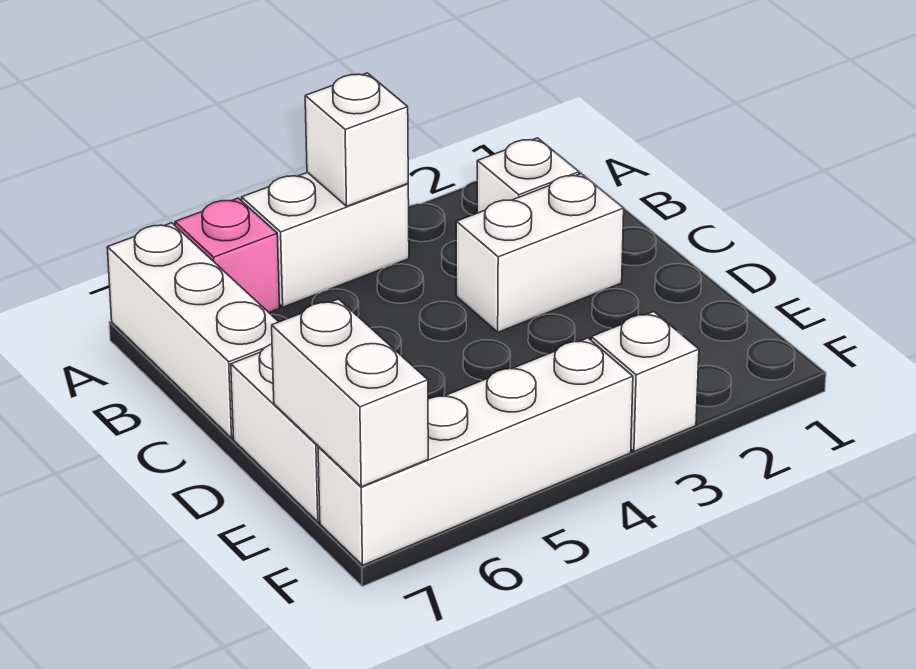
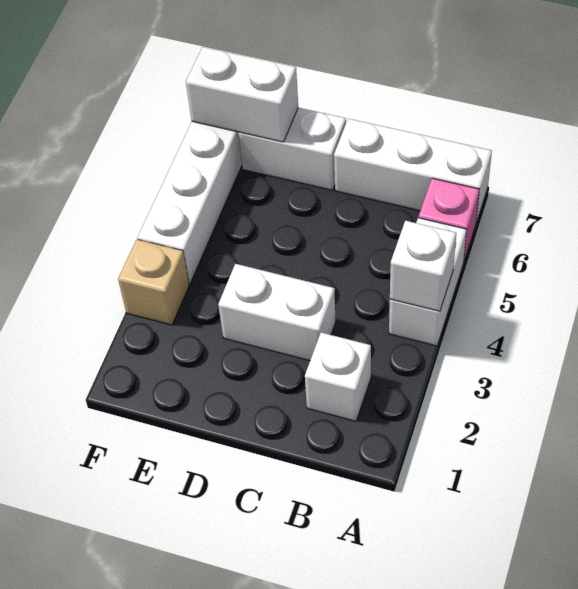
white brick C2:C3 level 1 -> white brick C3:D3 level 1
white brick F3 level 1 -> tan brick F3 level 1

